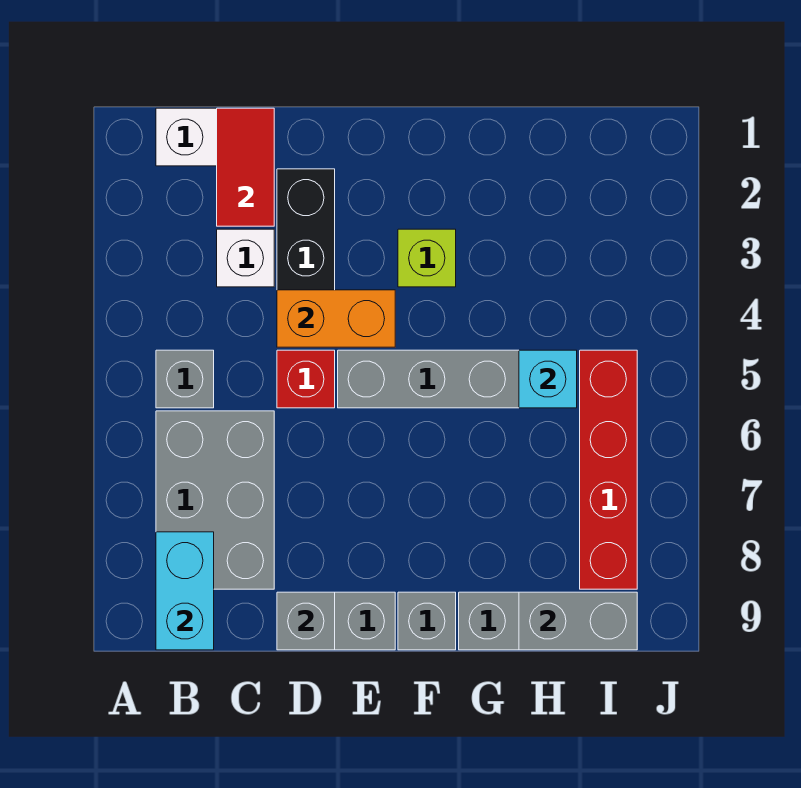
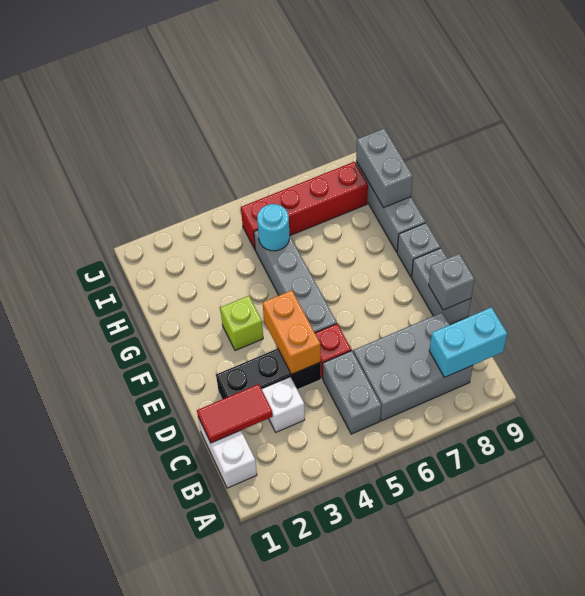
grey brick B5 level 1 -> grey brick B5:C5 level 1
cyan brick H5 level 2 -> cyan round brick H5 level 2

